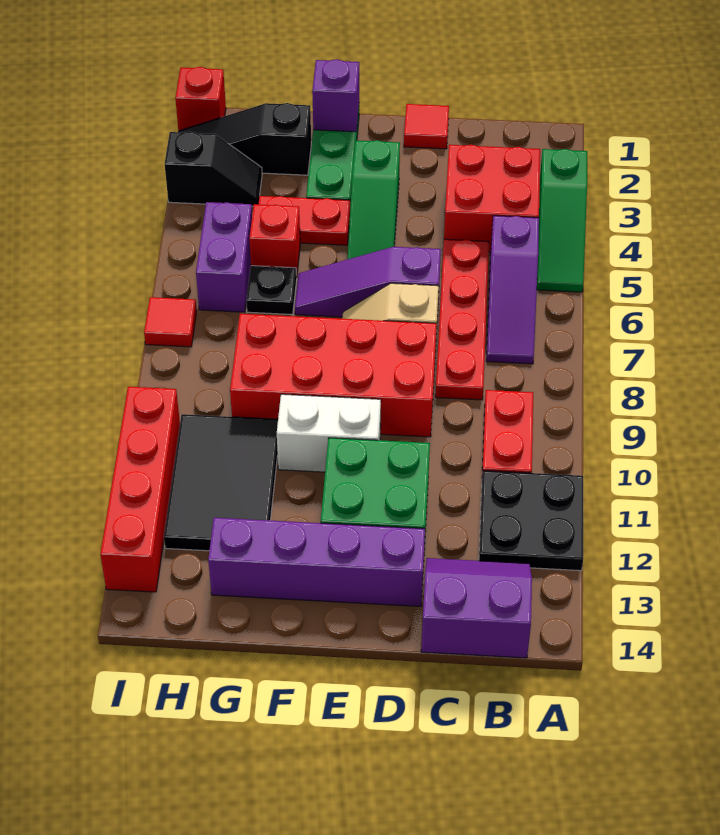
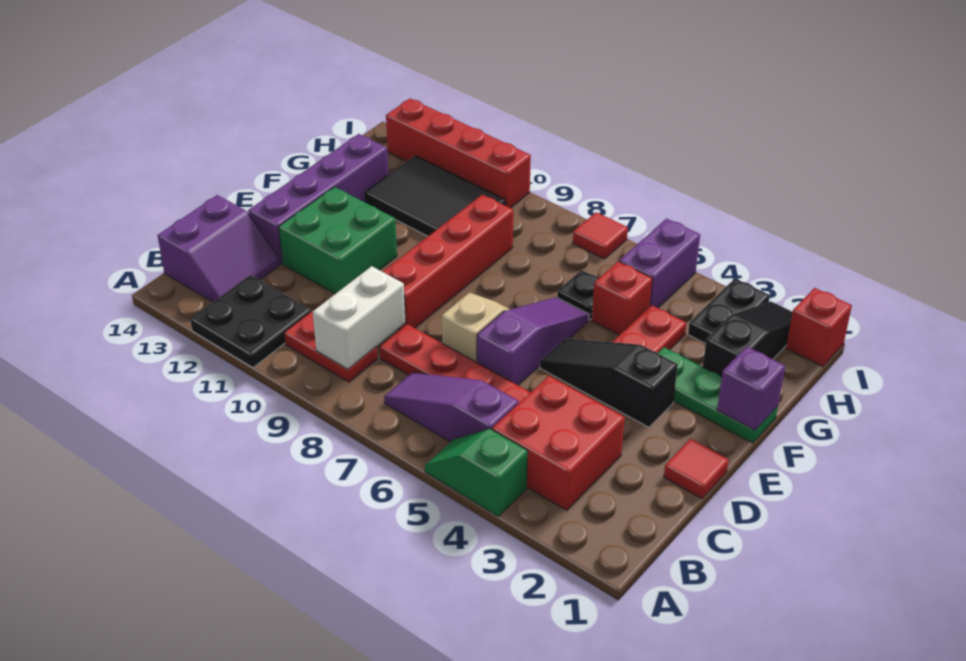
green slope A3:A5 level 1 top 3 -> green slope A4:A5 level 1 top 4
red brick D8:G9 level 1 -> red brick D9:G9 level 1
green slope E3:E5 level 1 top 3 -> black slope E3:E5 level 1 top 3
white brick E10:F10 level 1 -> white brick B9:C9 level 2
black slope H3:I3 level 1 top I -> black plate H3:I3 level 1
purple brick H5:H6 level 1 -> purple brick H5:I5 level 1

